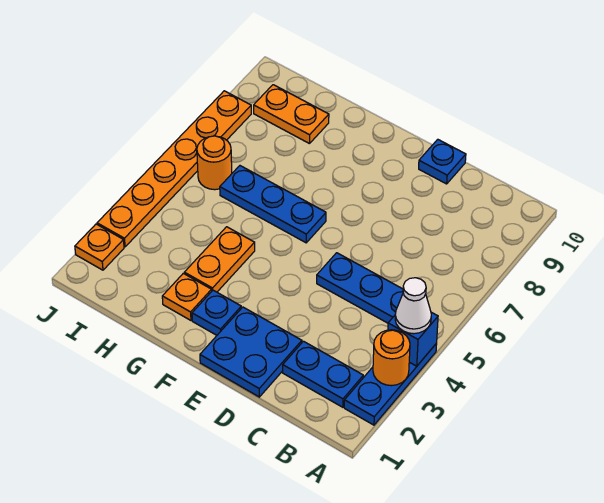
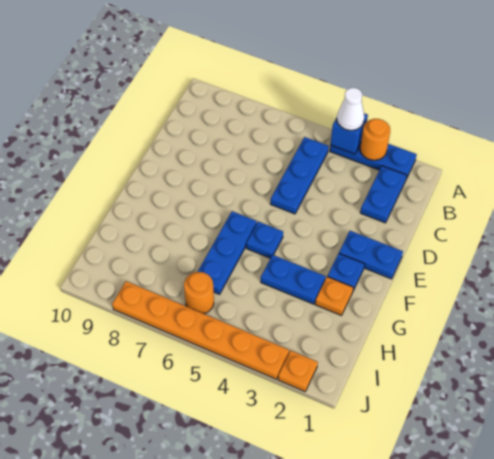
blue plate D1:E2 level 1 -> blue plate E1:E2 level 1
blue plate D10 level 1 -> blue plate F5 level 1
orange plate G3:G4 level 1 -> blue plate G3:G4 level 1
orange plate H9:I9 level 1 -> none

